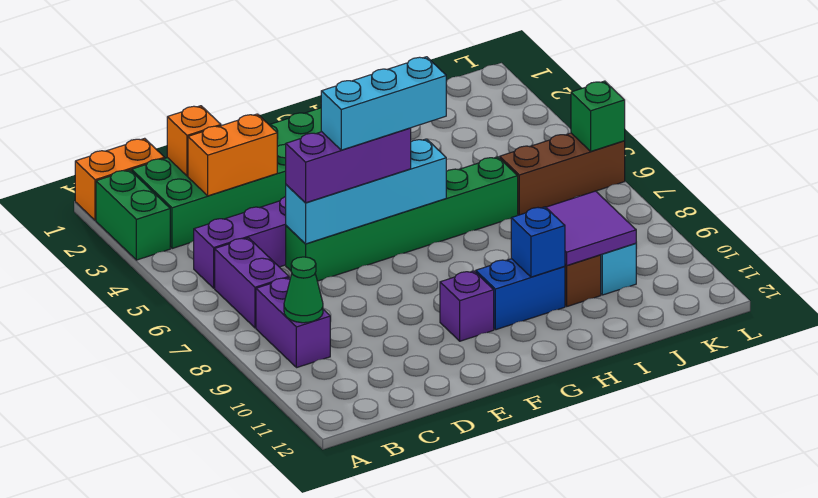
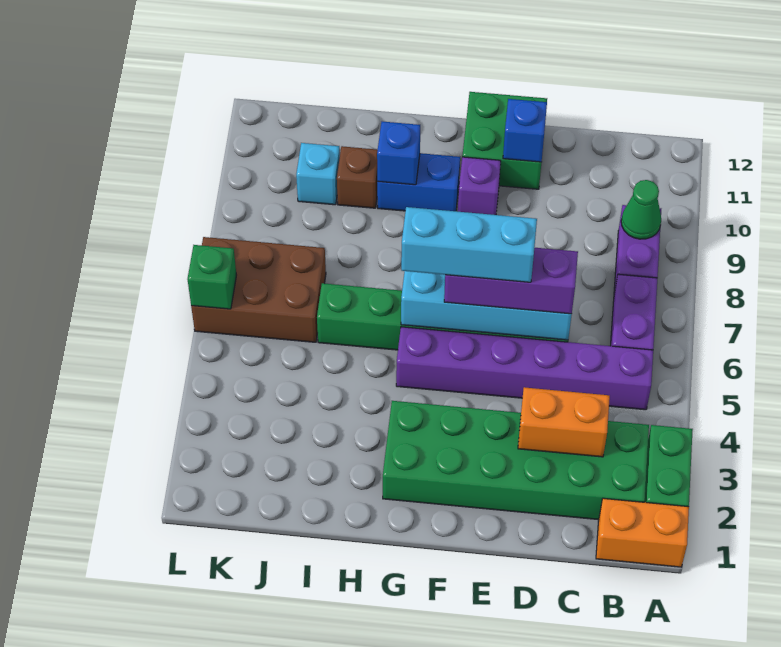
orange brick C2 level 2 -> none
none -> green brick E11:F12 level 1
none -> blue brick E11 level 2
purple tile I9:J10 level 2 -> none
brown brick J6:L6 level 1 -> brown brick J6:L7 level 1

